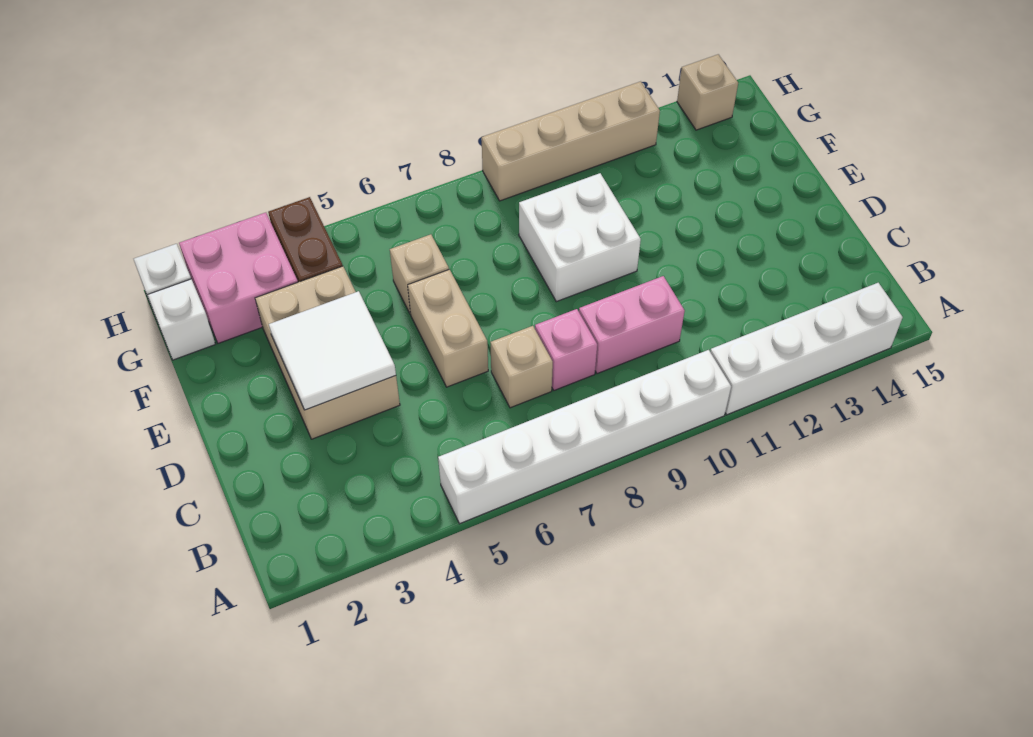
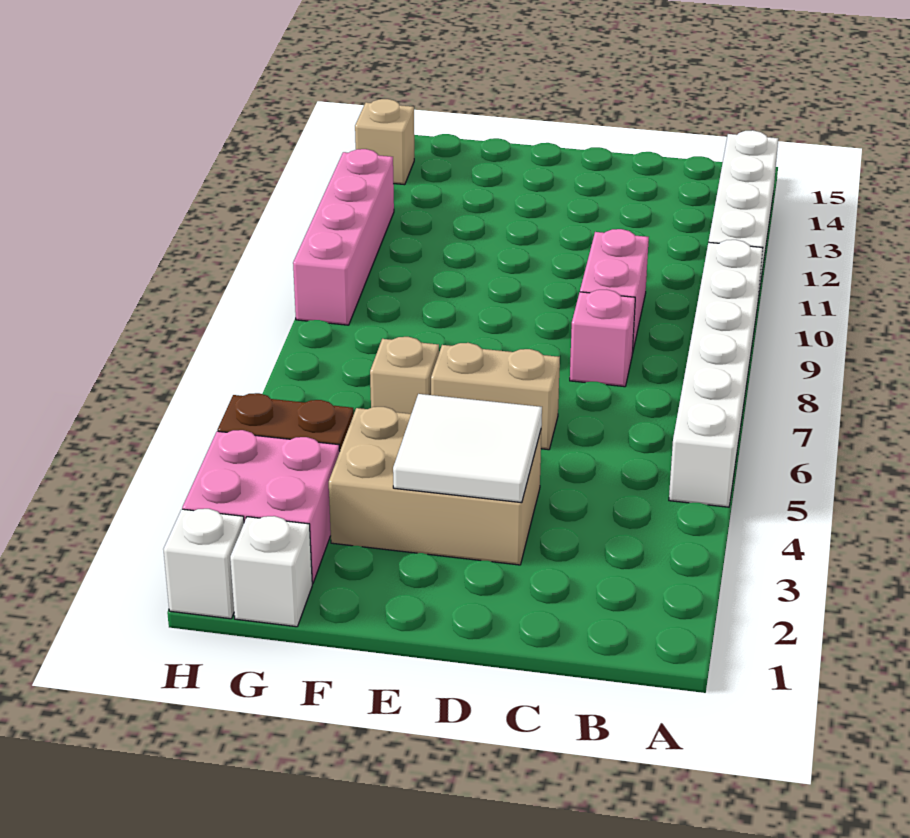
tan brick C7 level 1 -> none
white brick E9:F10 level 1 -> none
tan brick H9:H12 level 1 -> pink brick H9:H12 level 1

